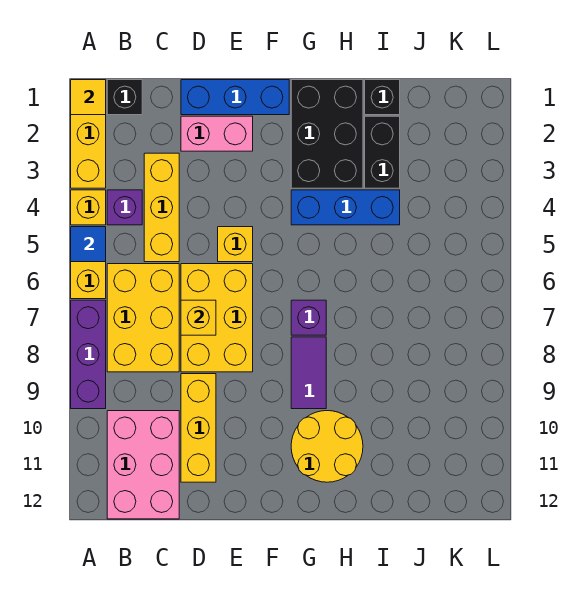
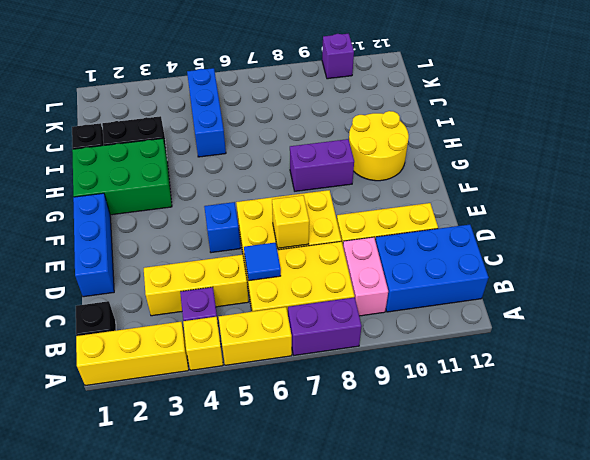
yellow tile A1 level 2 -> none
blue tile A5 level 2 -> blue tile C6 level 2
purple brick A7:A9 level 1 -> purple brick A7:A8 level 1
pink brick B10:C12 level 1 -> blue brick B10:C12 level 1
pink brick D2:E2 level 1 -> pink brick B9:C9 level 1
yellow brick E5 level 1 -> blue brick E5 level 1
black brick G1:H3 level 1 -> green brick G1:H3 level 1
blue brick G4:I4 level 1 -> blue brick I5:K5 level 1
purple brick G7 level 1 -> purple brick L10 level 1
purple tile G8:G9 level 1 -> purple brick G8:G9 level 1

